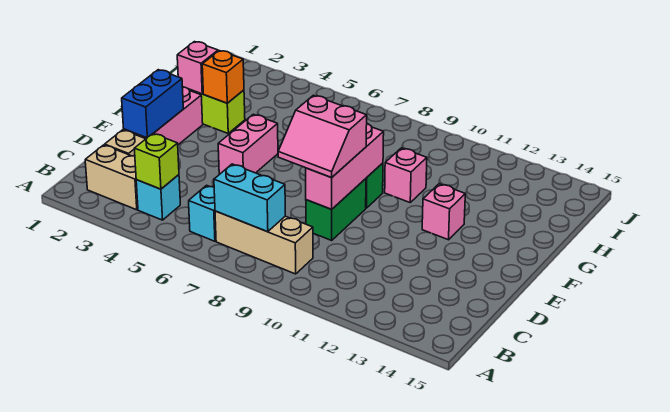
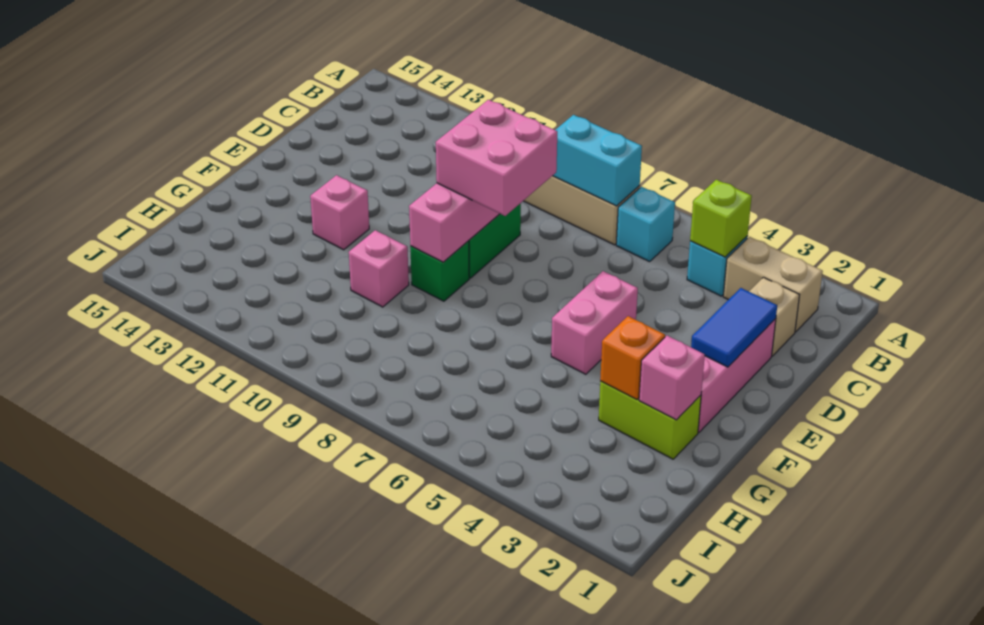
blue brick D2:E2 level 2 -> blue tile D2:E2 level 2
pink slope D8:E9 level 3 top E -> pink brick D8:E9 level 3

